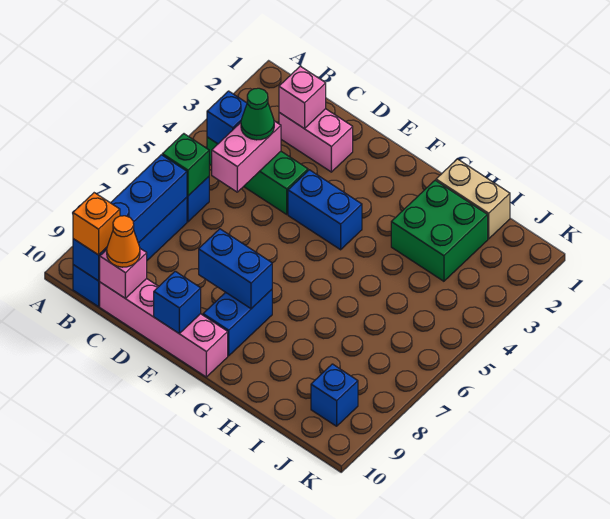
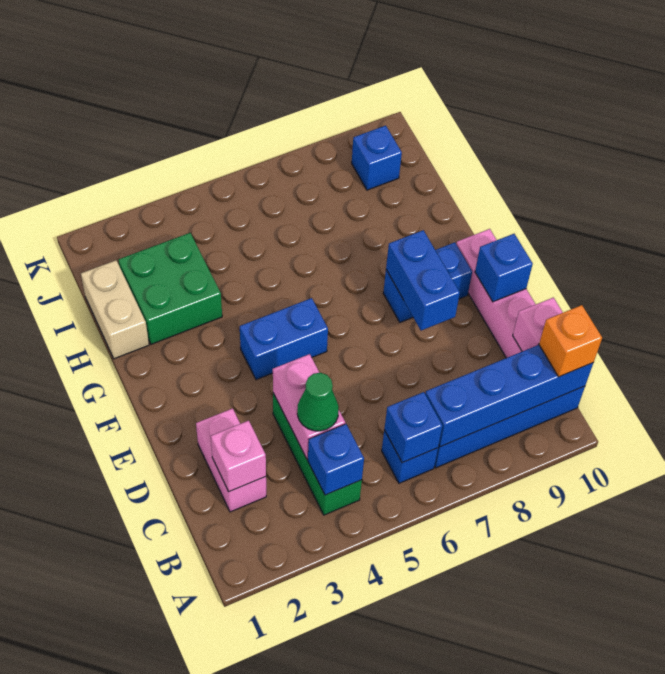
green brick B6 level 2 -> blue brick B6 level 2
pink brick C4:C5 level 2 -> pink brick C4:D4 level 2
orange cone C10 level 3 -> none
blue brick E4:F4 level 1 -> blue brick F4:F5 level 1

